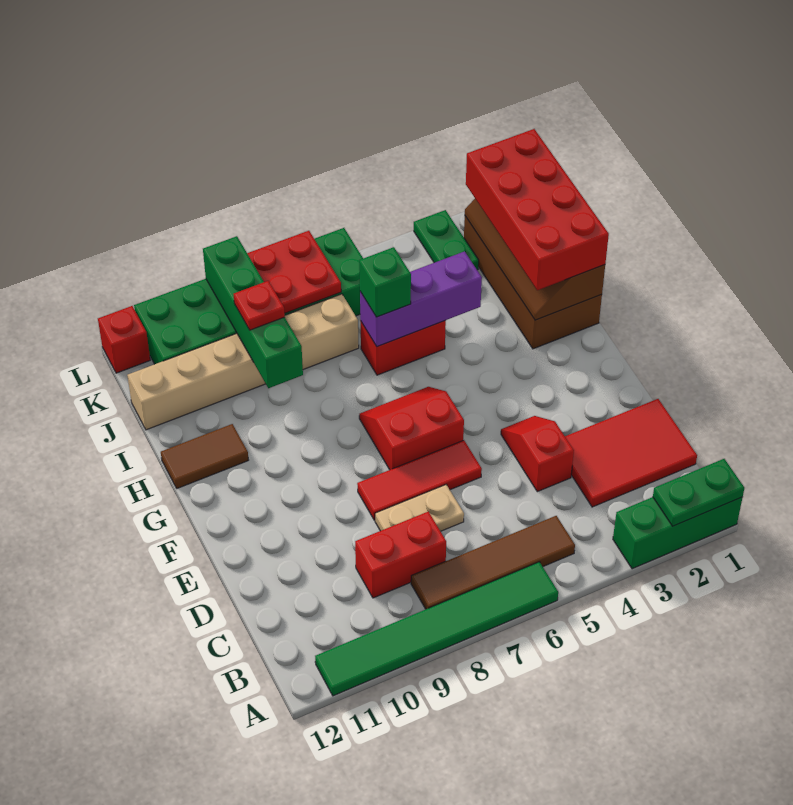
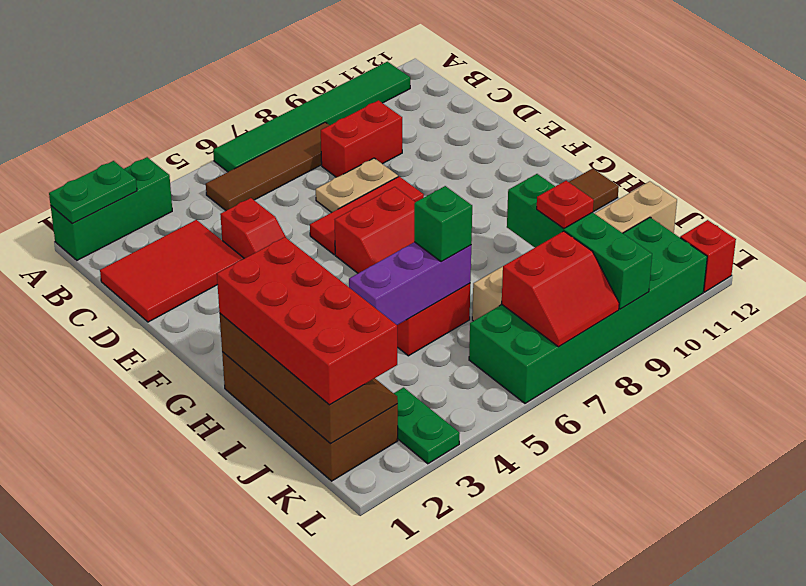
red plate K7:L8 level 2 -> red slope K7:L8 level 2 top K

